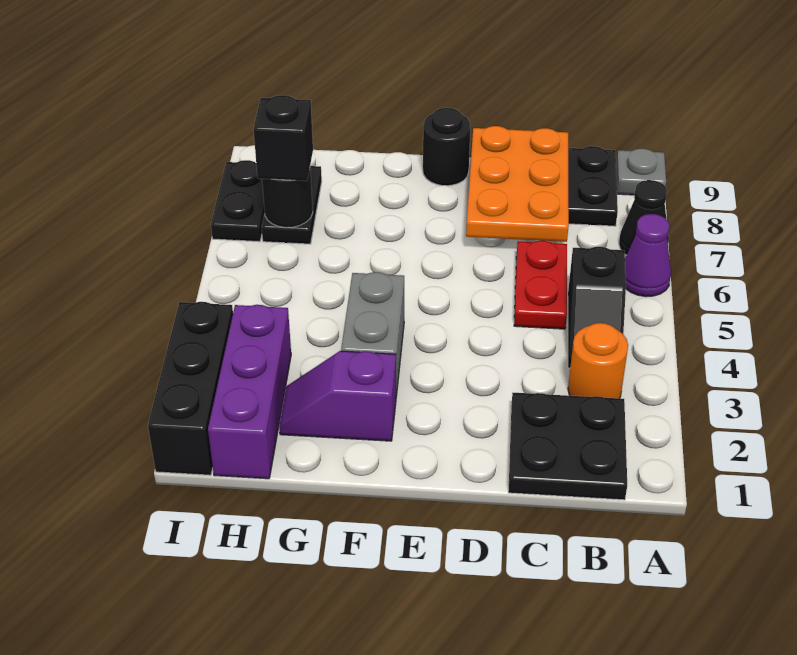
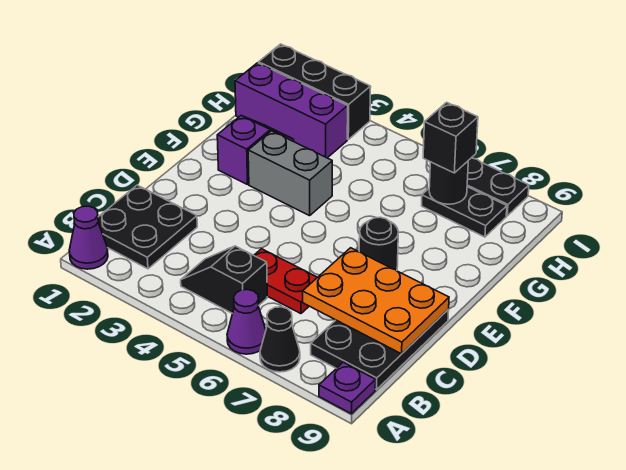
none -> purple cone A1 level 1
grey plate A9 level 1 -> purple plate A9 level 1
orange round brick B3 level 1 -> none
black round brick E9 level 1 -> black round brick E7 level 1

